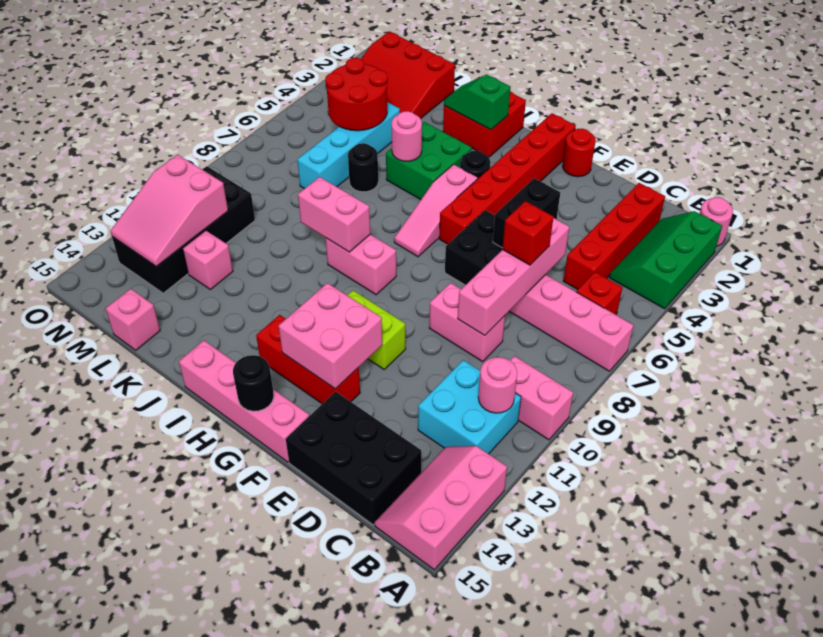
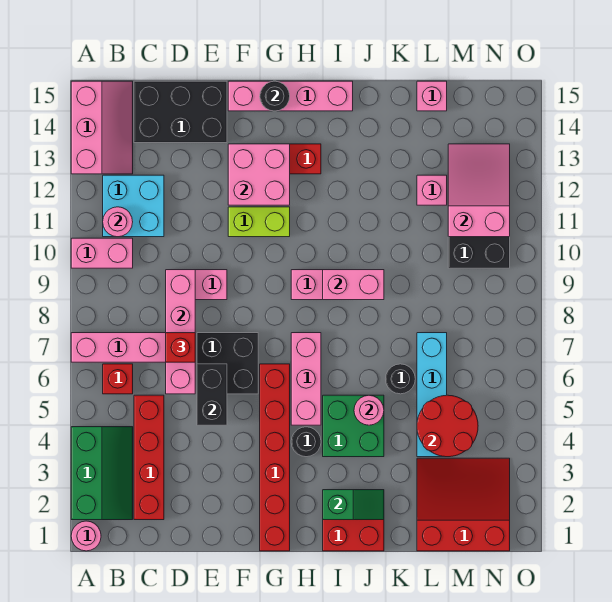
red round brick F1 level 1 -> none
pink slope H5:H7 level 1 top 5 -> pink brick H5:H7 level 1

